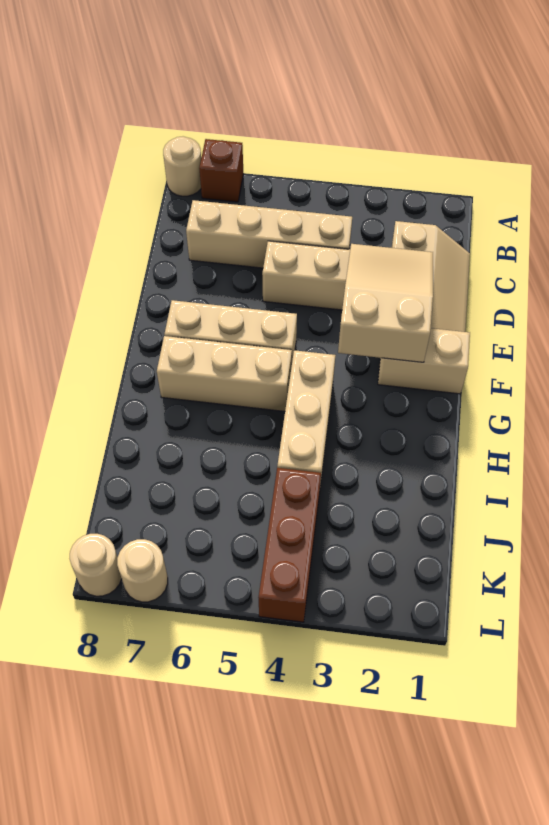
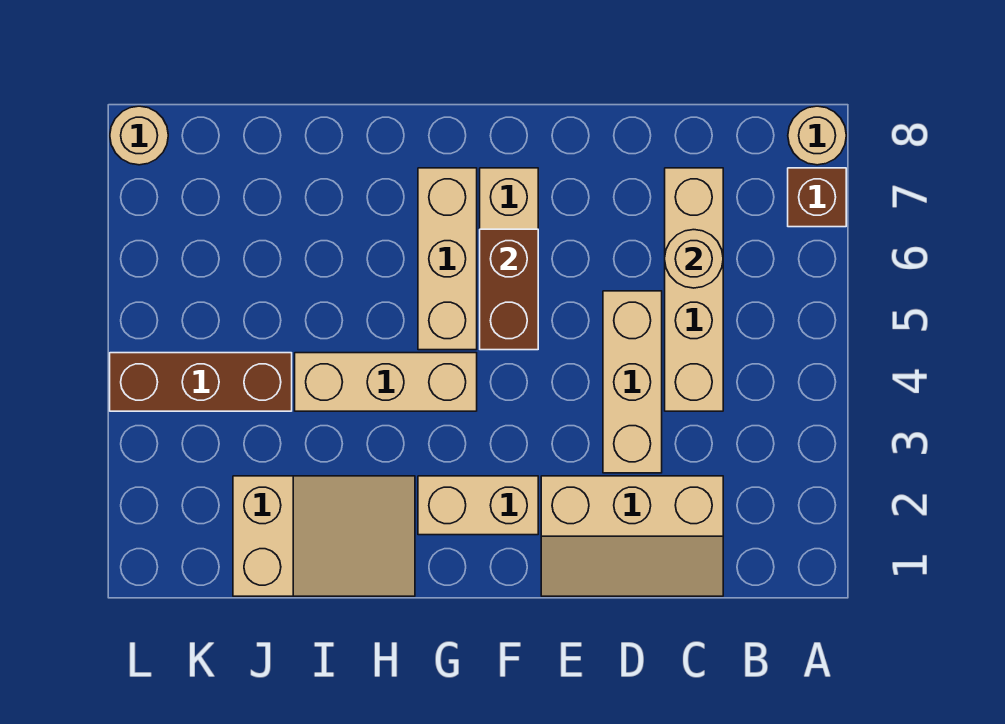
tan slope D2:F3 level 2 top F -> tan slope H1:J2 level 1 top J
tan brick F1:F2 level 1 -> tan brick F2:G2 level 1
none -> brown brick F5:F6 level 2
tan round brick L7 level 1 -> tan round brick C6 level 2

